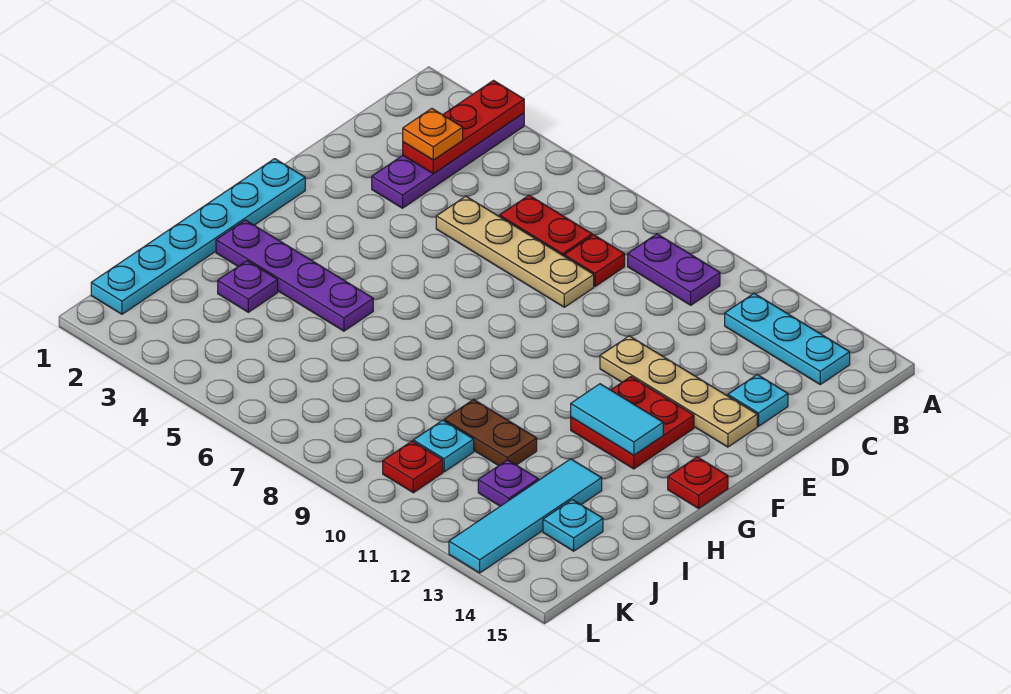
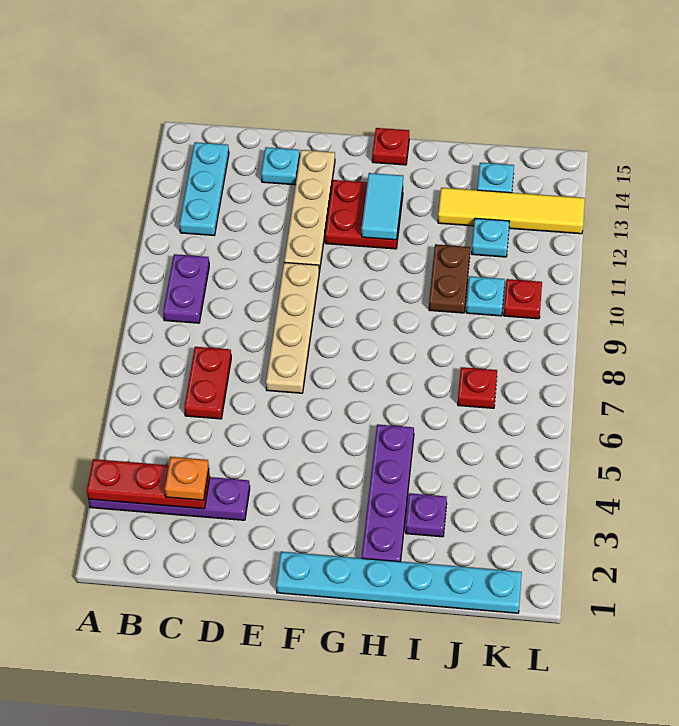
red plate C8 level 1 -> red plate J7 level 1
tan plate D5:D8 level 1 -> tan plate E7:E10 level 1
cyan tile I13:L13 level 1 -> yellow tile I13:L13 level 1
purple plate J12 level 1 -> cyan plate J12 level 1

